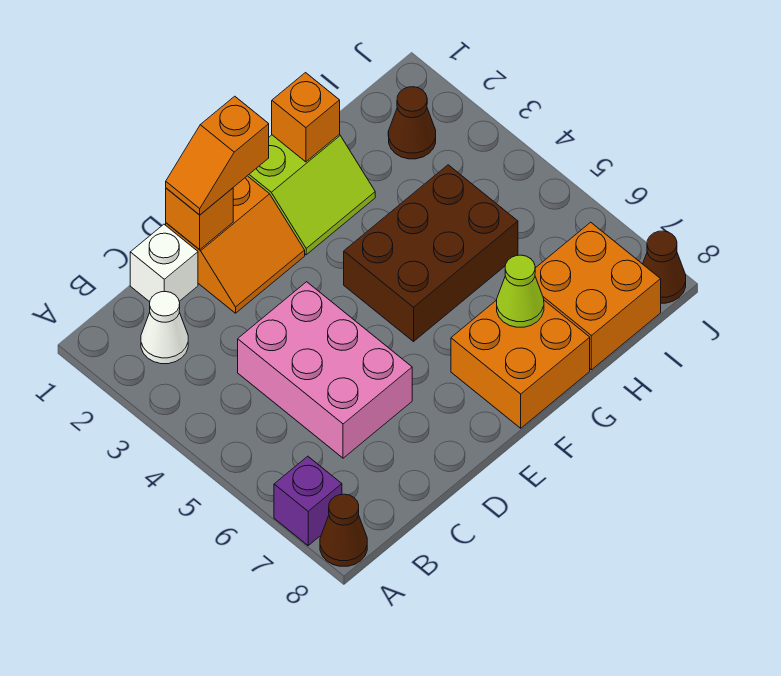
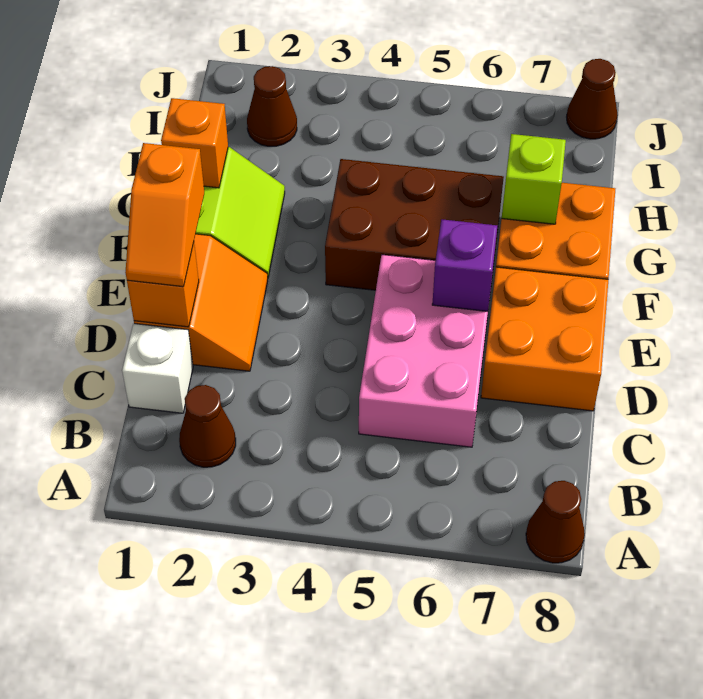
purple brick A7 level 1 -> purple brick E6 level 2
white cone B2 level 1 -> brown cone B2 level 1
pink brick C4:D6 level 1 -> pink brick C5:E6 level 1
brown brick F4:H5 level 1 -> brown brick F4:G6 level 1
lime cone G7 level 2 -> lime brick G7 level 2
orange brick H7:I8 level 1 -> orange brick D7:E8 level 1

